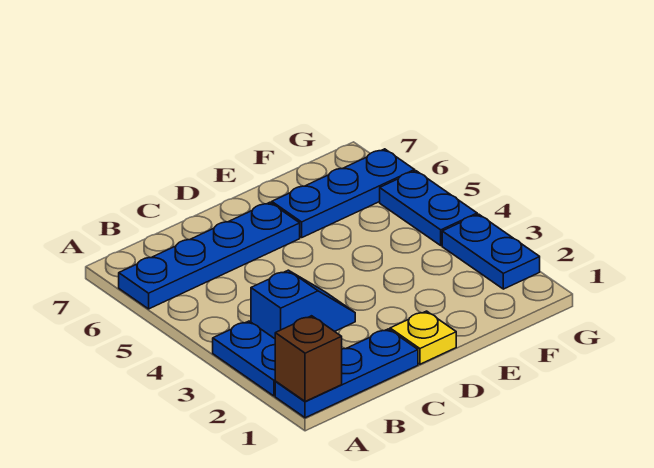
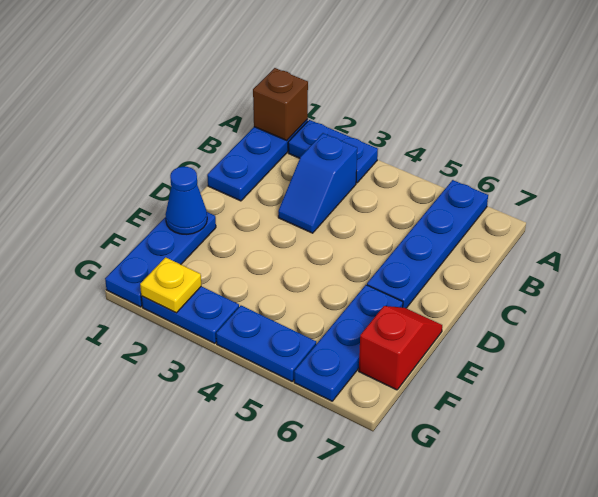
yellow plate D1 level 1 -> yellow plate G2 level 2
none -> blue plate E1:G1 level 1
none -> blue cone E1 level 2
none -> red slope E7:F7 level 1 top F

